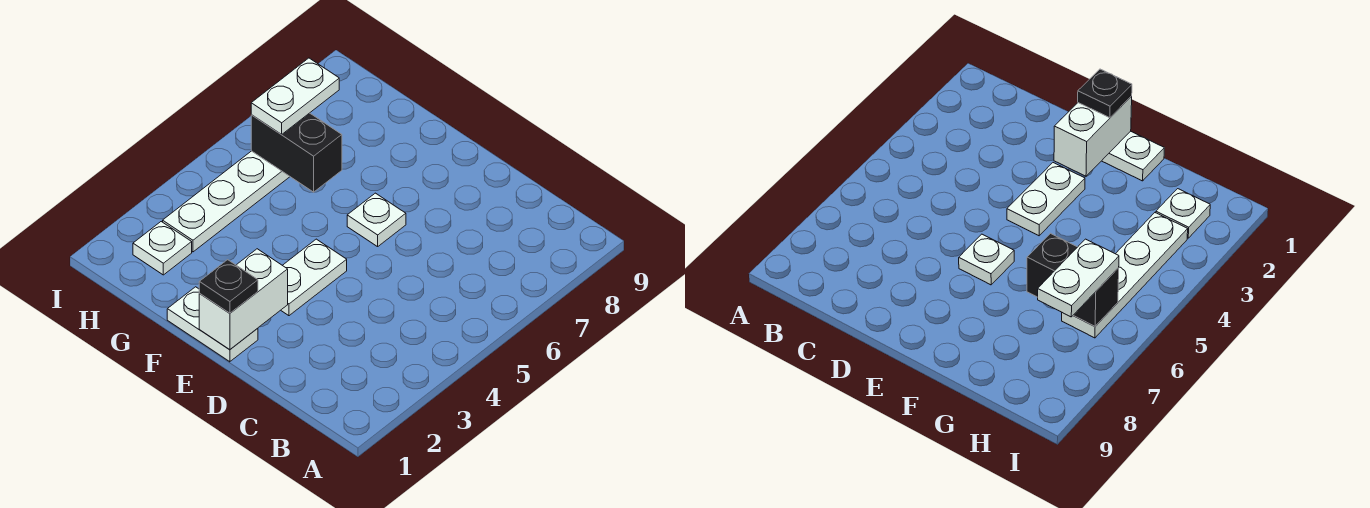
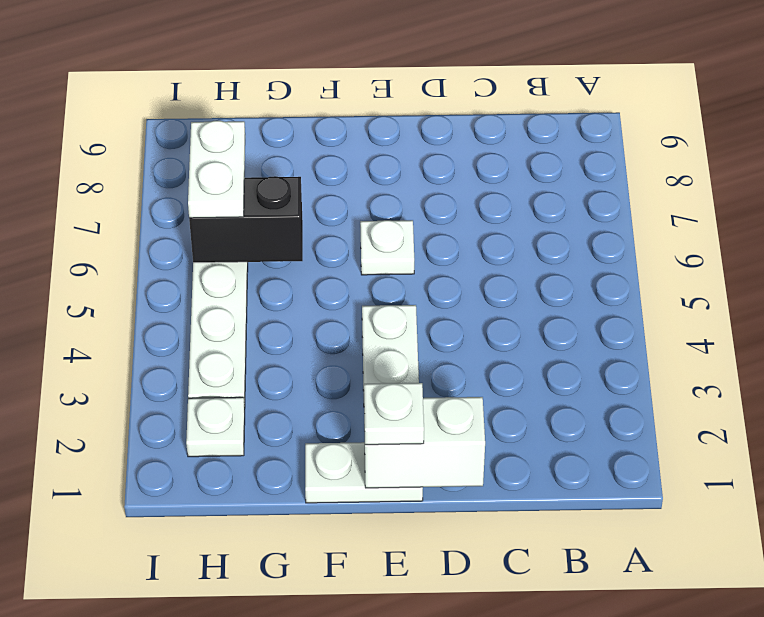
white brick E1:E2 level 2 -> white brick D1:E1 level 2
black plate E1 level 3 -> white plate E1 level 3

